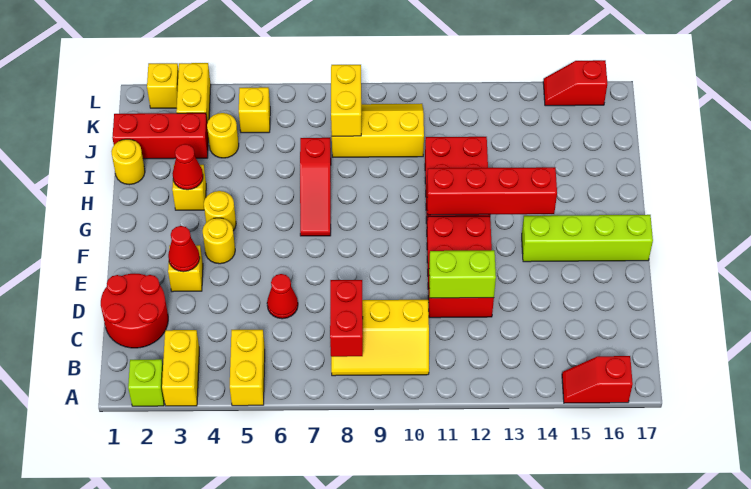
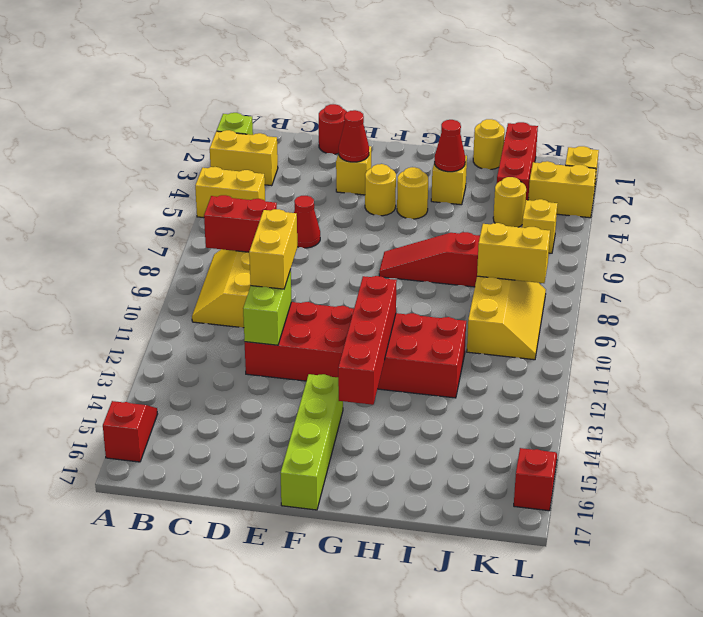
red round brick C1:D2 level 1 -> red round brick D1 level 1
none -> yellow brick D10:D11 level 3

